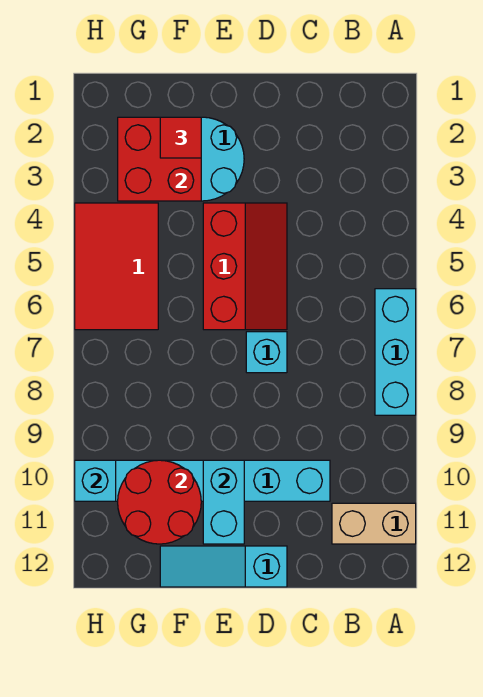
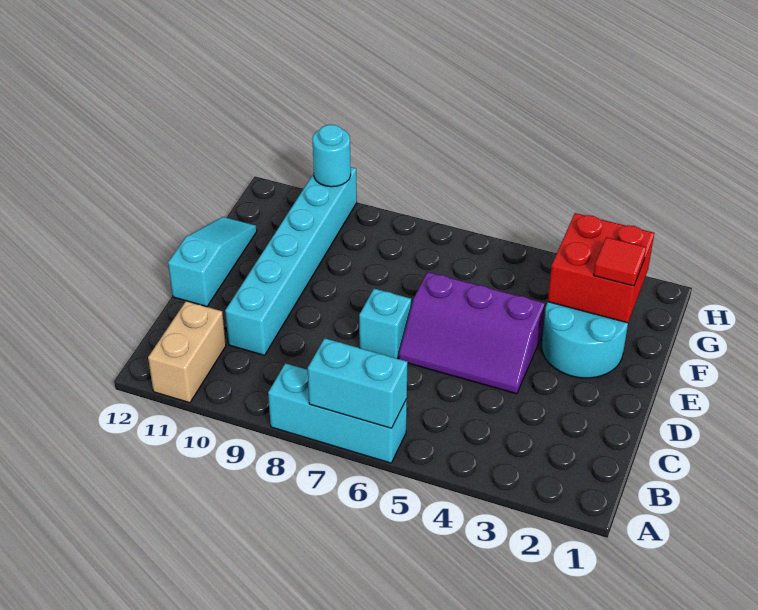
red slope D4:E6 level 1 top E -> purple slope D4:E6 level 1 top E
cyan brick E10:E11 level 2 -> cyan brick A6:A7 level 2
red round brick F10:G11 level 2 -> none
red tile G4:H6 level 1 -> none
cyan brick H10 level 2 -> cyan round brick H10 level 2

